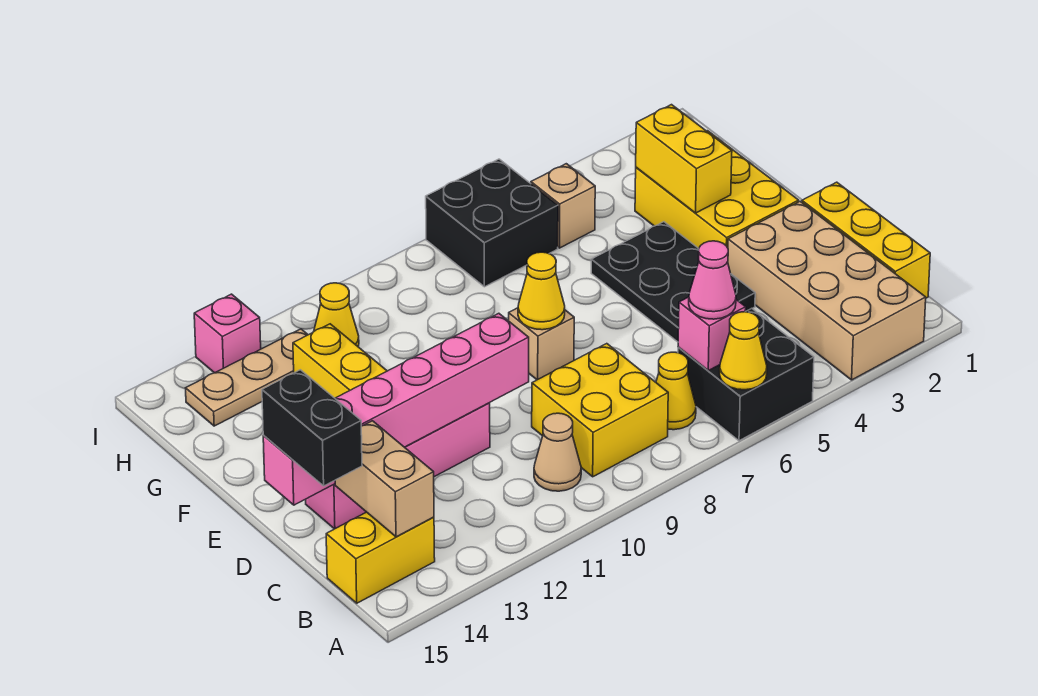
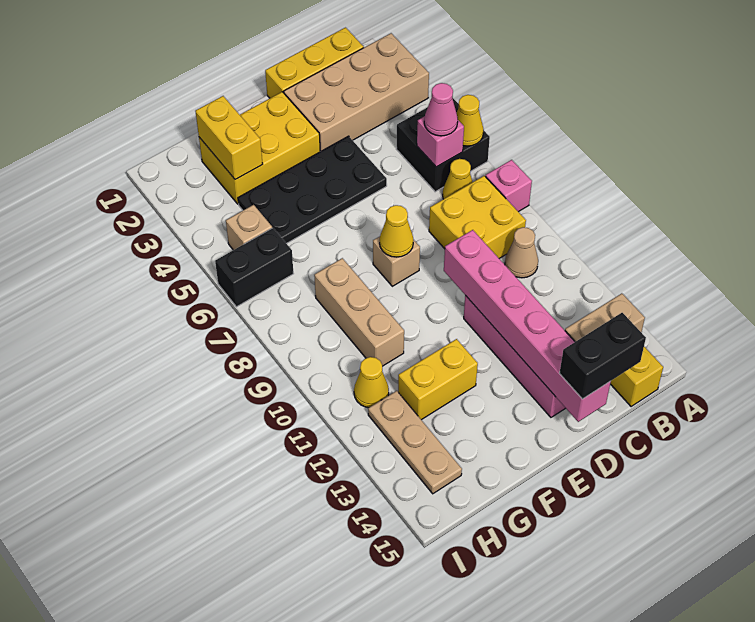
black plate D4:F5 level 1 -> black plate D4:G5 level 1
yellow brick F3:G3 level 2 -> yellow brick G2:G3 level 2
none -> tan brick G8:G10 level 1
black brick H6:I7 level 1 -> black brick H6:I6 level 1
pink brick I13 level 1 -> pink brick A8 level 1

